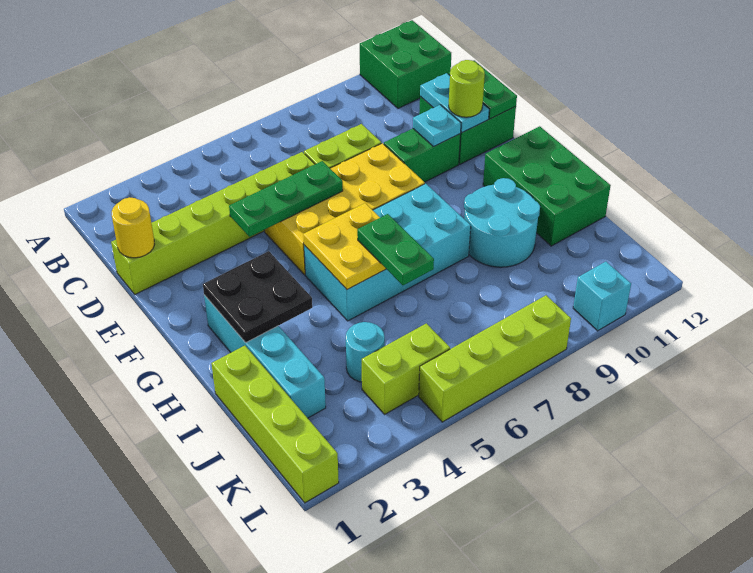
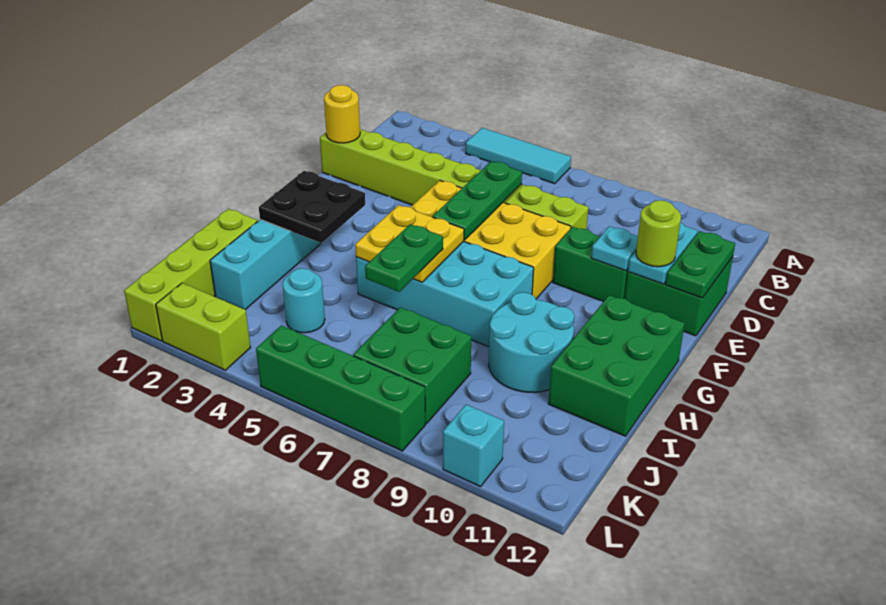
none -> cyan tile A4:A6 level 1
green brick A11:B12 level 1 -> green brick J7:K8 level 1
green plate E4:E6 level 2 -> green plate D6:F6 level 2
lime brick K4:K5 level 1 -> lime brick L2:L3 level 1
lime brick L5:L8 level 1 -> green brick L5:L8 level 1

